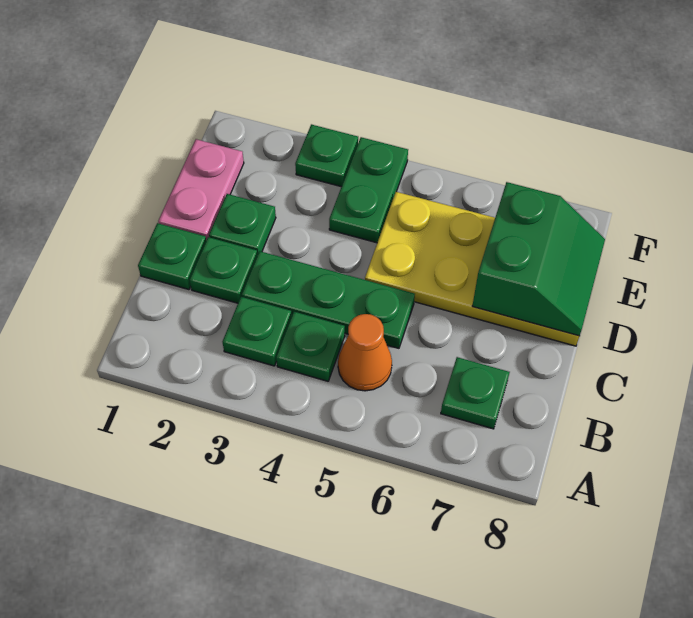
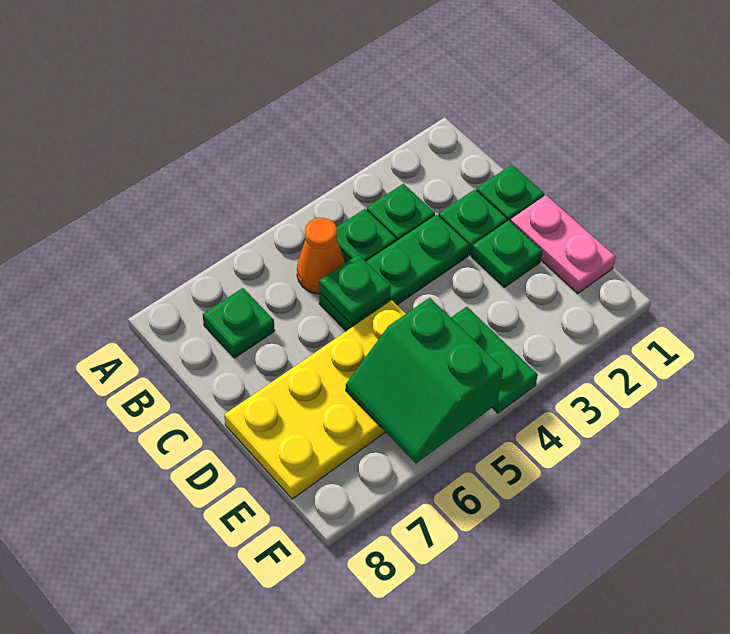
green slope D7:E8 level 2 top 7 -> green slope E5:F6 level 2 top 5
green plate F3 level 1 -> green plate C5 level 2

